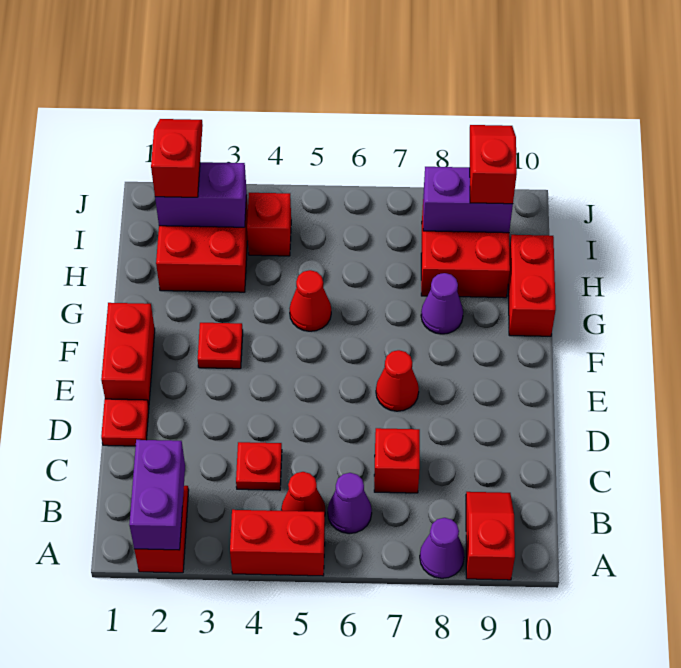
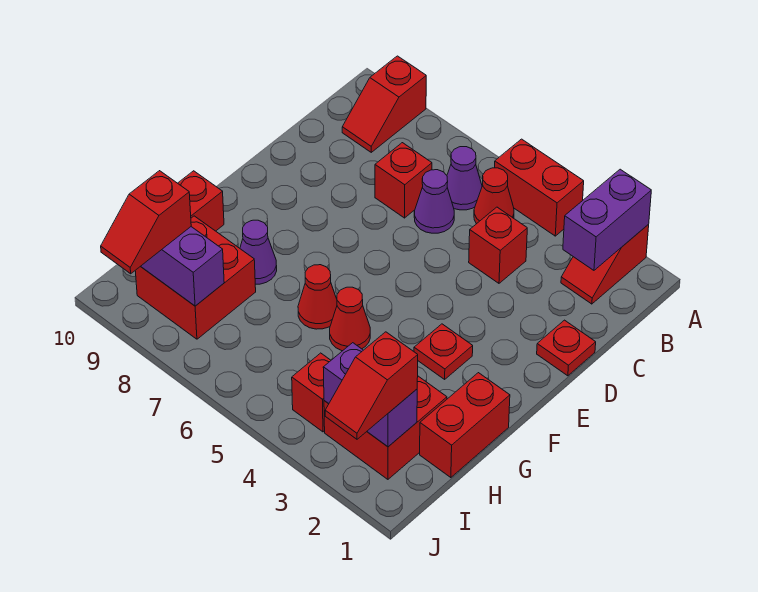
purple cone A8 level 1 -> purple cone C6 level 1
red plate C4 level 1 -> red brick C4 level 1
red brick E1:F1 level 1 -> red brick G1:H1 level 1
red cone E7 level 1 -> red cone G6 level 1

